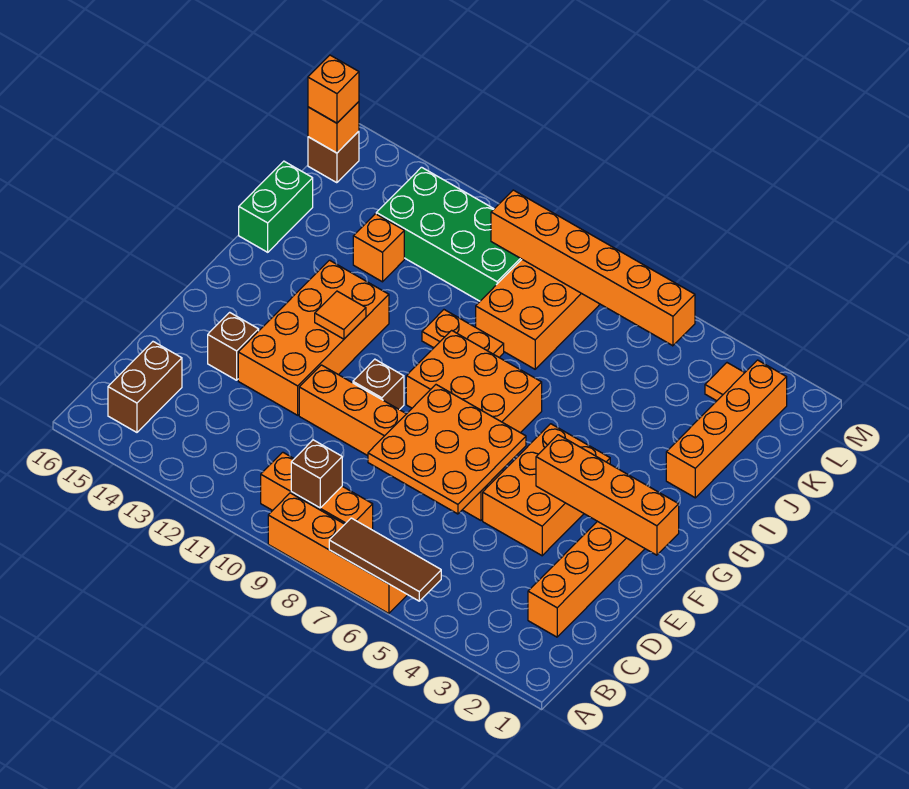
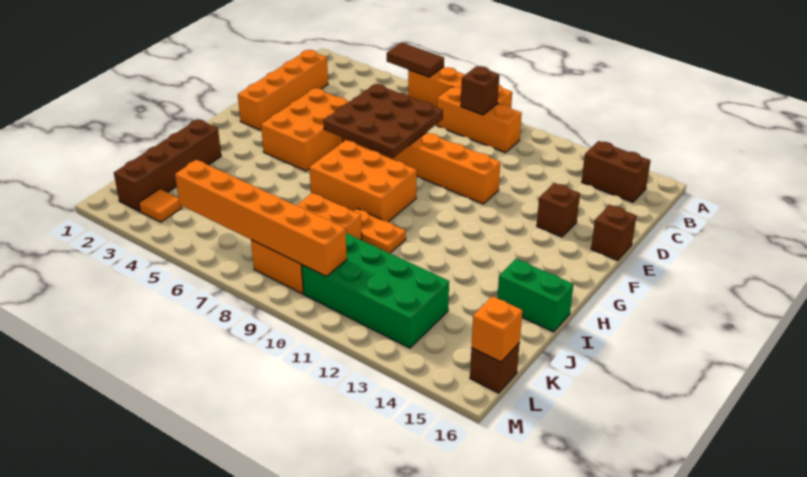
brown tile A5:A7 level 2 -> brown tile A5:A6 level 2
brown brick B15:C15 level 1 -> brown brick B14:B15 level 1
orange plate D6:F8 level 2 -> brown plate D6:F8 level 2
orange brick E12:H13 level 1 -> none
orange brick F1:F4 level 2 -> none
brown brick F10 level 1 -> brown brick E16 level 1
orange tile G12 level 2 -> none
orange brick I2:L2 level 1 -> brown brick I2:L2 level 1
green brick I16:J16 level 1 -> green brick I15:I16 level 1
orange brick J13 level 1 -> none
orange brick L16 level 3 -> none

